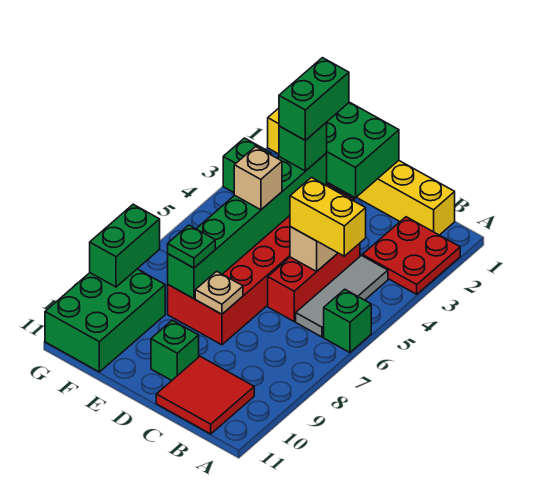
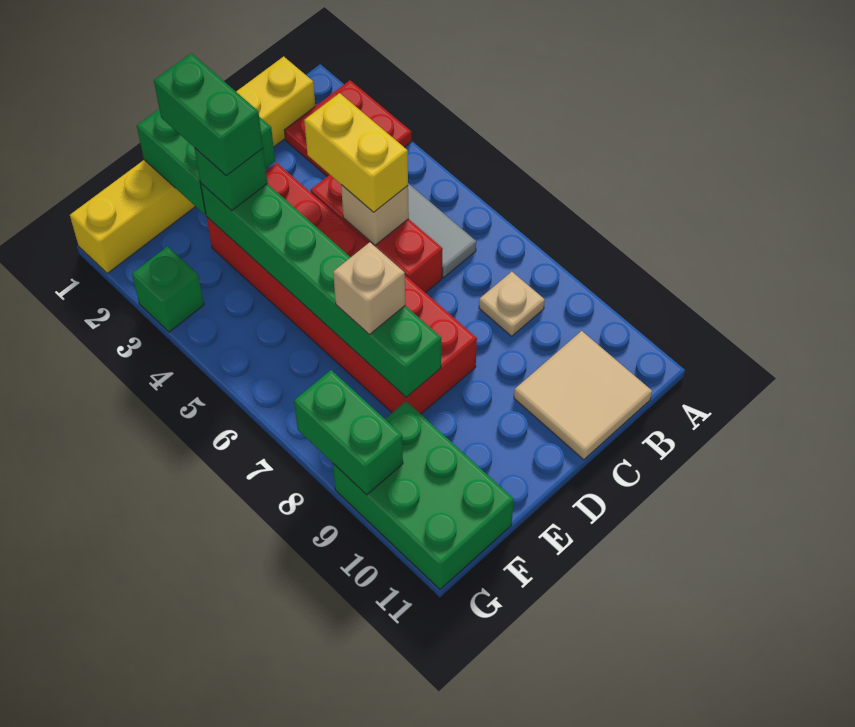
green brick A6 level 1 -> none
yellow brick B5:C5 level 3 -> yellow brick C4:C5 level 3
red tile B10:C11 level 1 -> tan tile B10:C11 level 1
tan plate D8 level 2 -> tan plate B8 level 1
green brick D10 level 1 -> none
tan brick E5 level 3 -> tan brick E7 level 3
green plate E8 level 3 -> none

